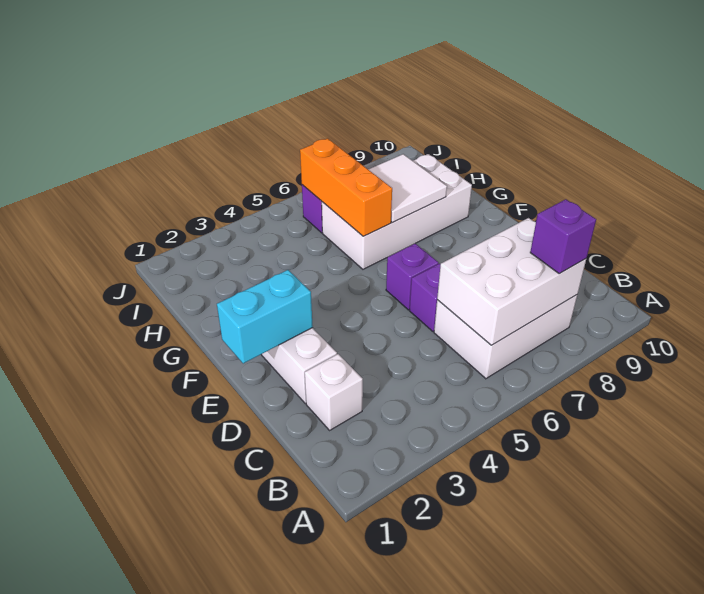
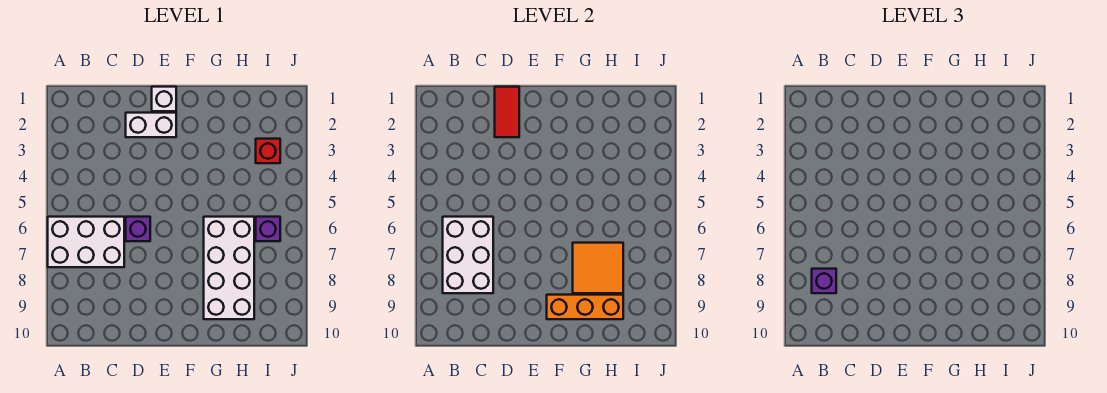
white brick B6:C8 level 1 -> white brick A6:C7 level 1
white brick C2 level 1 -> white brick E1 level 1
none -> red tile D1:D2 level 2
cyan brick E1:E2 level 2 -> none
purple brick E6 level 1 -> none
orange brick G6:I6 level 2 -> orange brick F9:H9 level 2
white tile G7:H8 level 2 -> orange tile G7:H8 level 2
none -> red brick I3 level 1

